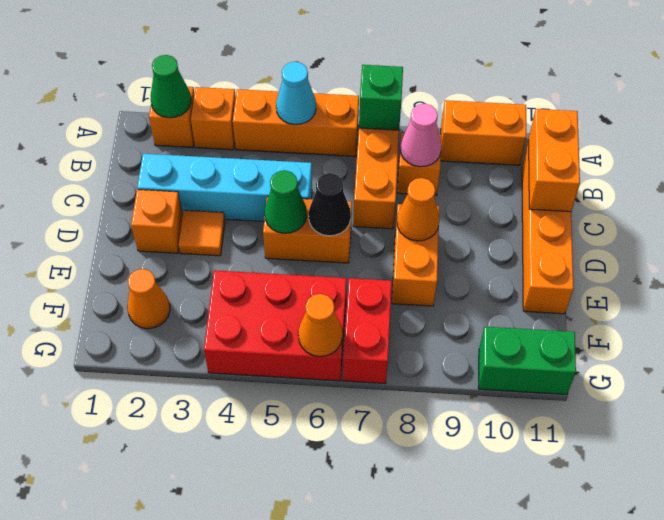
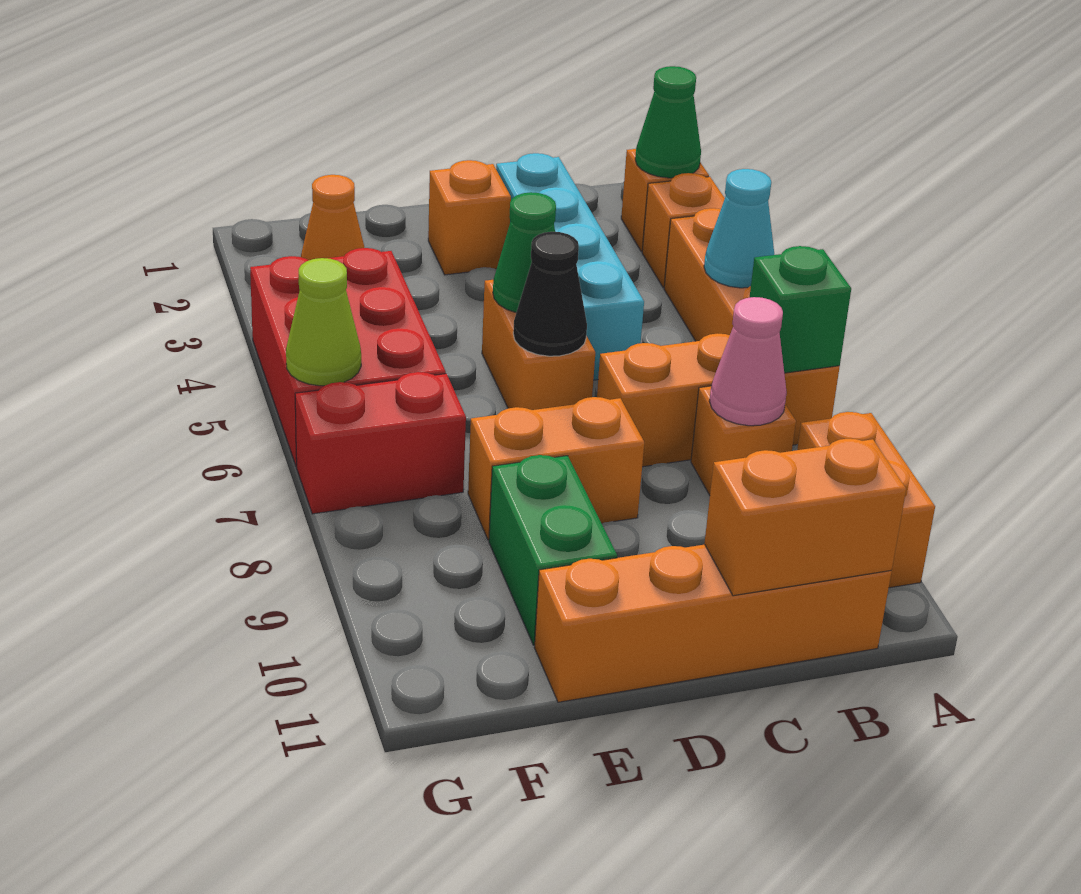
orange tile D3 level 1 -> none
orange cone D8 level 2 -> none
orange cone G6 level 2 -> lime cone G6 level 2
green brick G10:G11 level 1 -> green brick E9:E10 level 1

